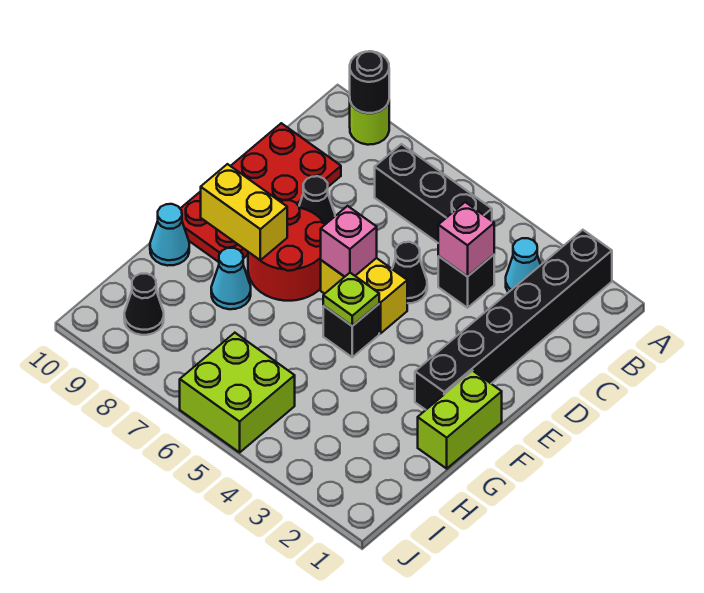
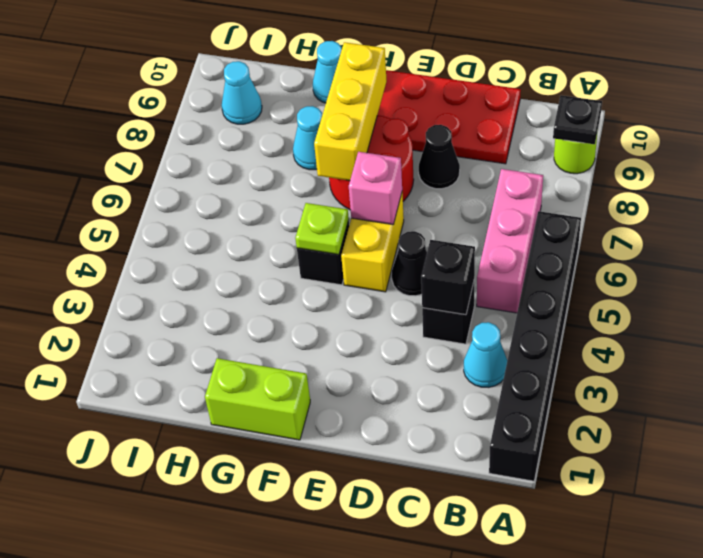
black brick A2:F2 level 1 -> black brick A1:A6 level 1
black round brick A9 level 2 -> black plate A9 level 2
black brick B5:B7 level 1 -> pink brick B5:B7 level 1
pink brick C4 level 2 -> black brick C4 level 2
yellow brick F8:F9 level 2 -> yellow brick F7:F9 level 2
lime brick I5:J6 level 1 -> none
black cone I9 level 1 -> cyan cone I9 level 1

